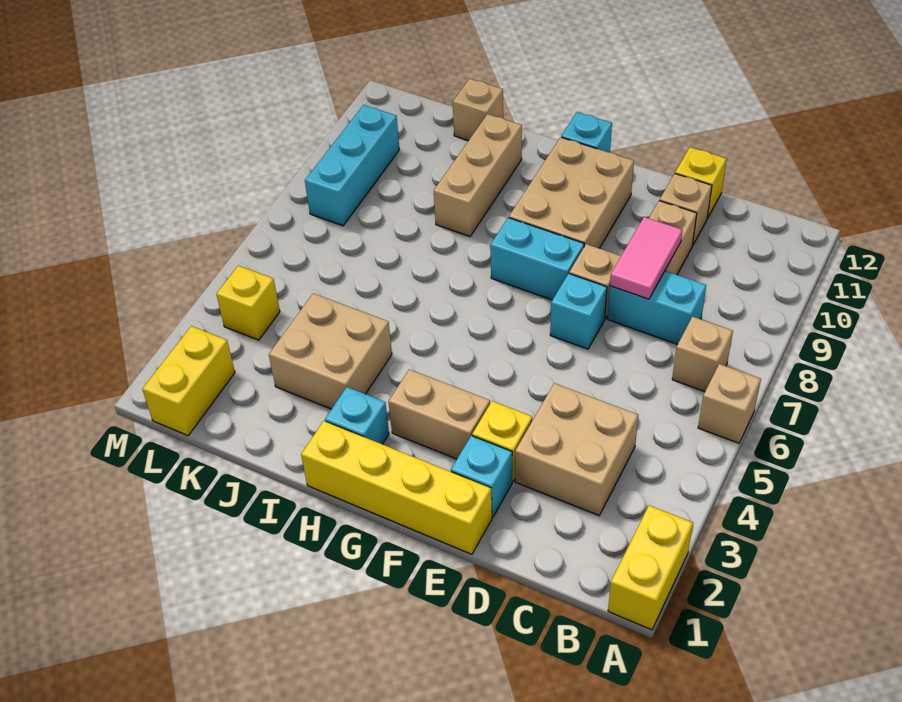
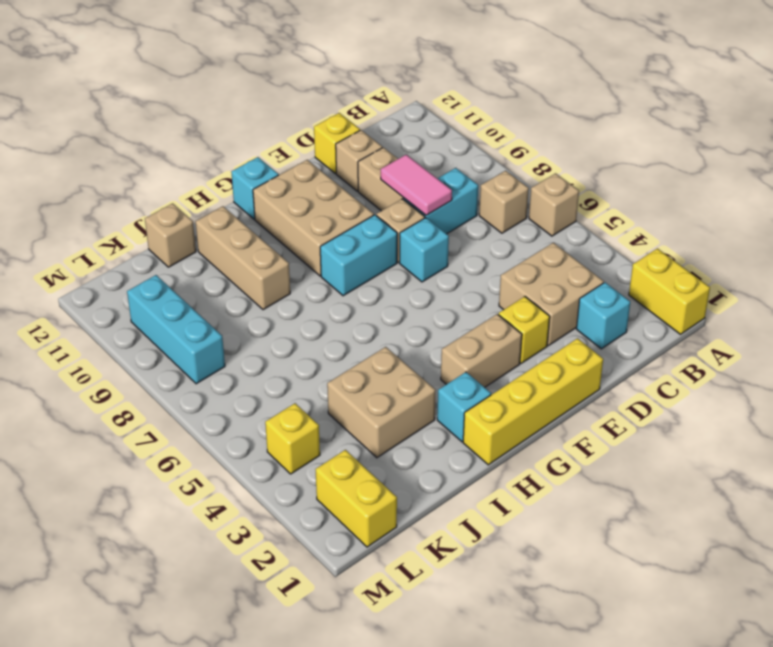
cyan brick E2 level 1 -> cyan brick C2 level 1

